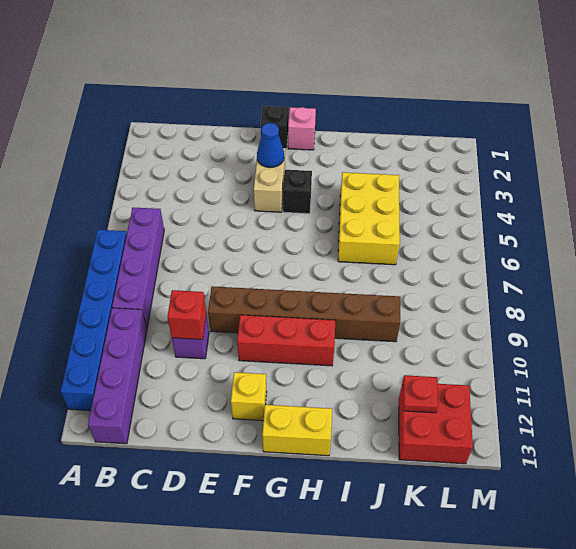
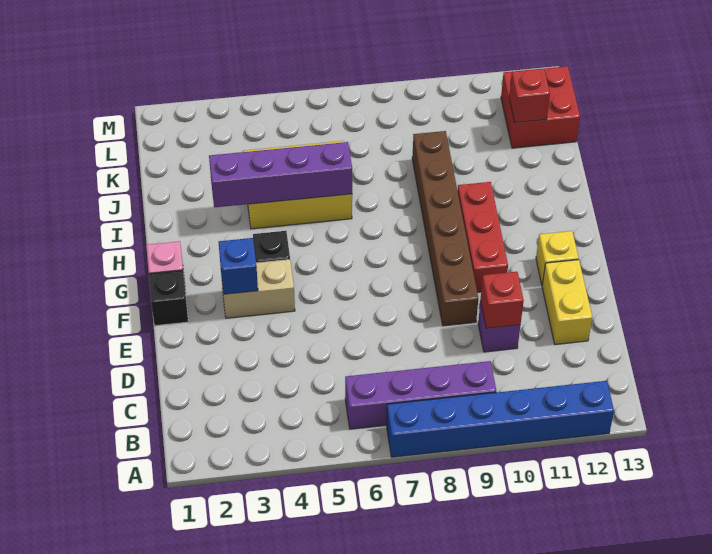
purple brick B10:B13 level 1 -> purple brick I3:I6 level 2
blue cone F3 level 2 -> blue brick F3 level 2
yellow brick G13:H13 level 1 -> yellow brick D12:E12 level 1
red plate K12 level 2 -> red brick K12 level 2

